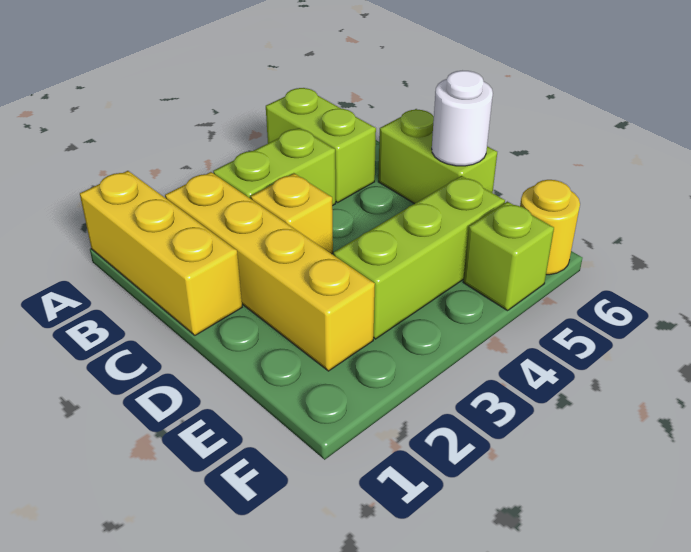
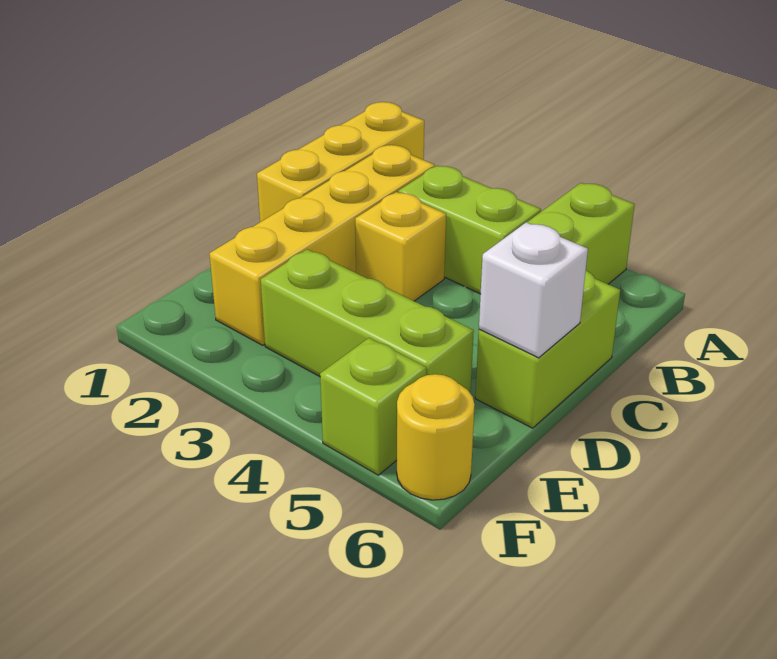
white round brick D6 level 2 -> white brick D6 level 2

